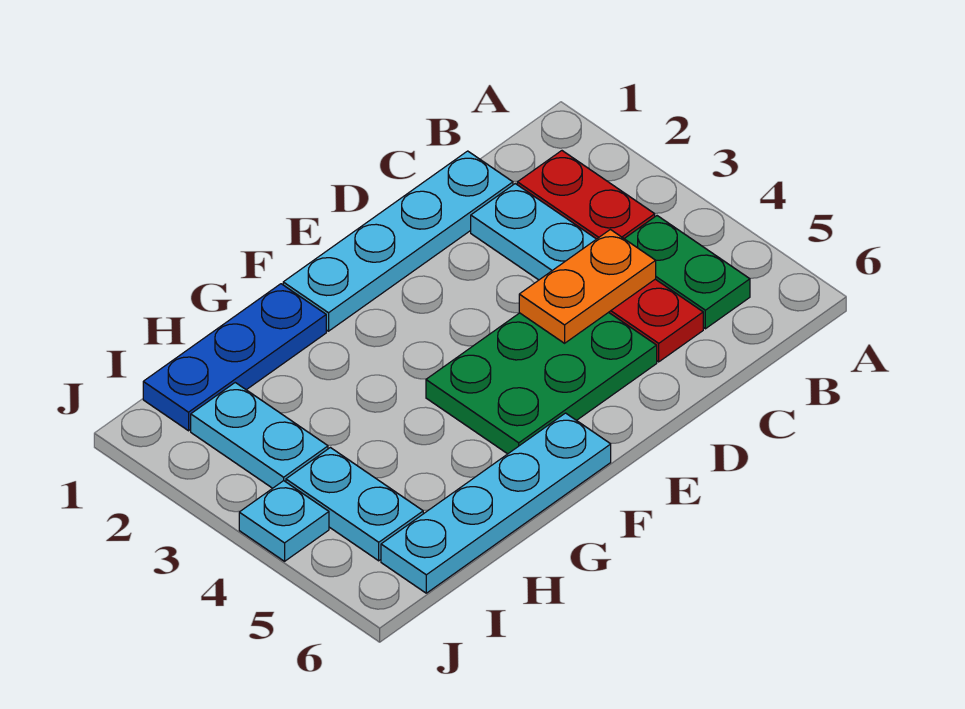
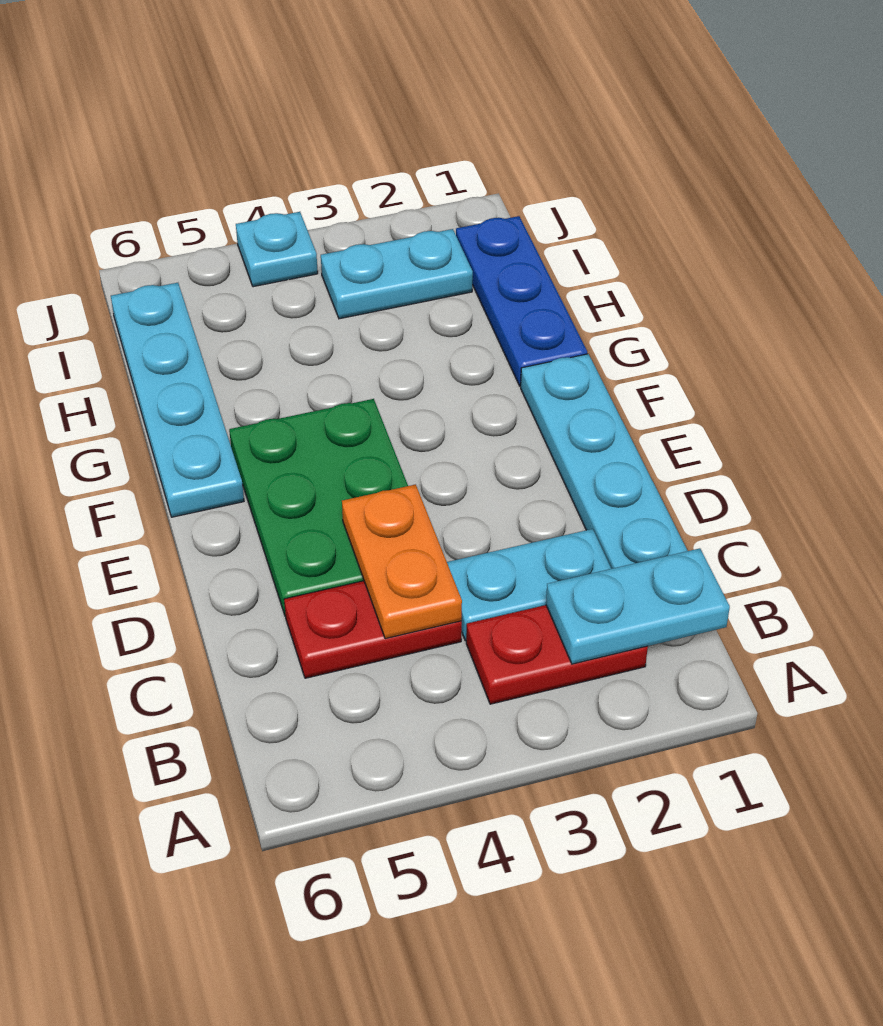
green plate B4:B5 level 1 -> none
cyan plate I4:I5 level 1 -> cyan plate B1:B2 level 2

